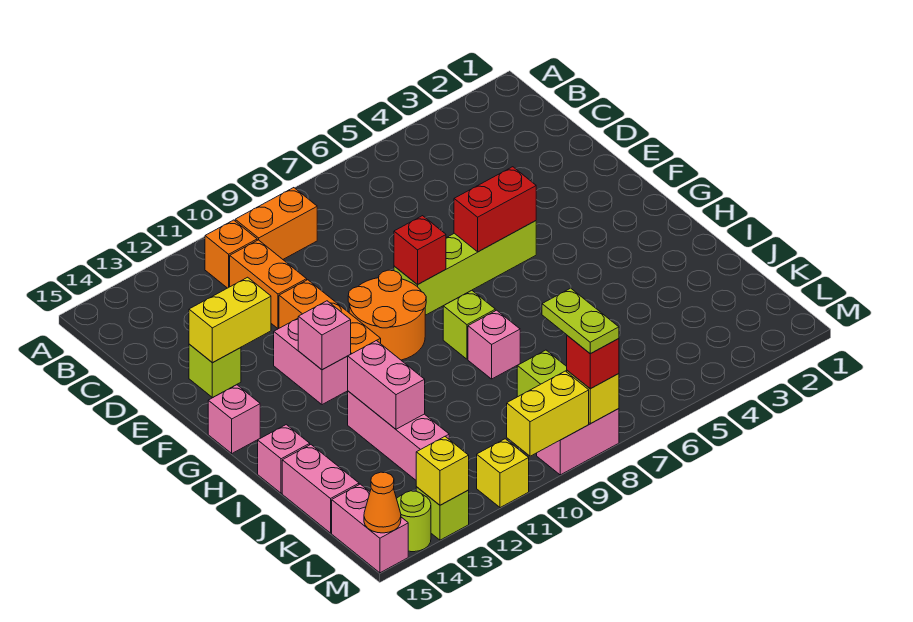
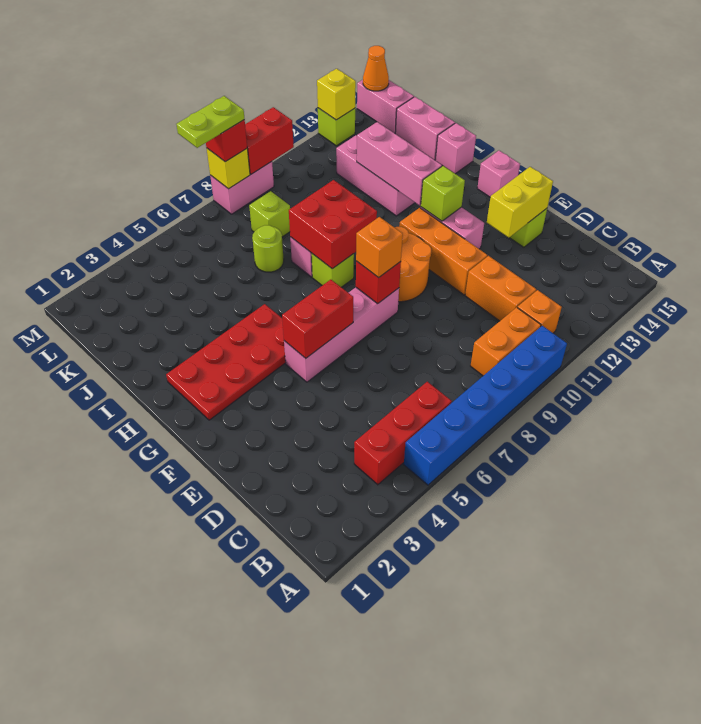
none -> blue brick A5:A10 level 1
none -> red brick B4:B6 level 1
lime brick F5:F8 level 1 -> pink brick F5:F8 level 1
none -> orange brick F8 level 3
none -> red plate G2:H5 level 1
pink brick G12 level 2 -> lime brick G12 level 2
none -> red brick H8:I9 level 2
pink brick I12:J12 level 2 -> pink brick H12:J12 level 2
lime plate L8:M8 level 4 -> lime plate M7:M8 level 4
yellow brick M9:M10 level 2 -> red brick M9:M10 level 2
yellow brick M11 level 1 -> none
lime round brick M14 level 1 -> lime round brick J7 level 1

